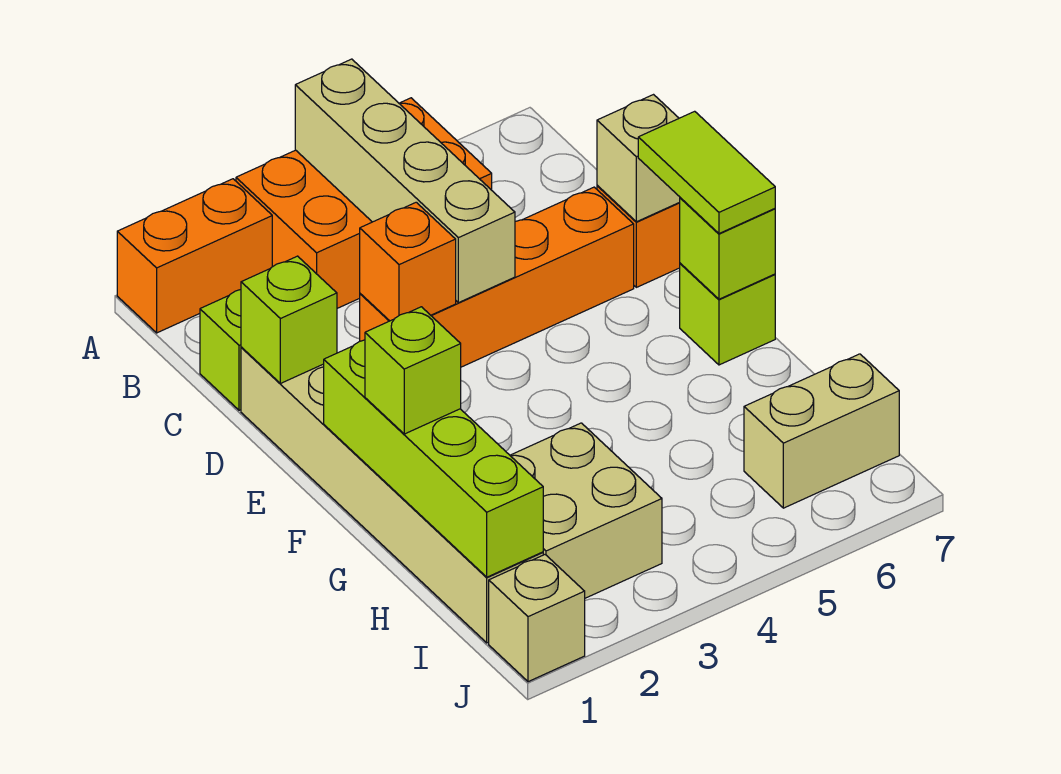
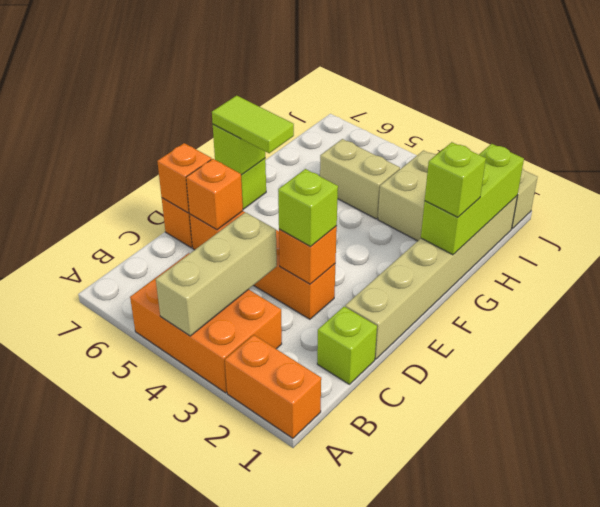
tan brick A4:D4 level 2 -> tan brick A4:C4 level 2
lime brick D1 level 2 -> lime brick D3 level 3
none -> orange brick D6 level 2
tan brick D7 level 2 -> orange brick D7 level 2
lime tile E7:F7 level 3 -> lime tile F6:F7 level 3
lime brick F1:I1 level 2 -> lime brick G1:I1 level 2
tan brick I6:I7 level 1 -> tan brick H4:H5 level 1

